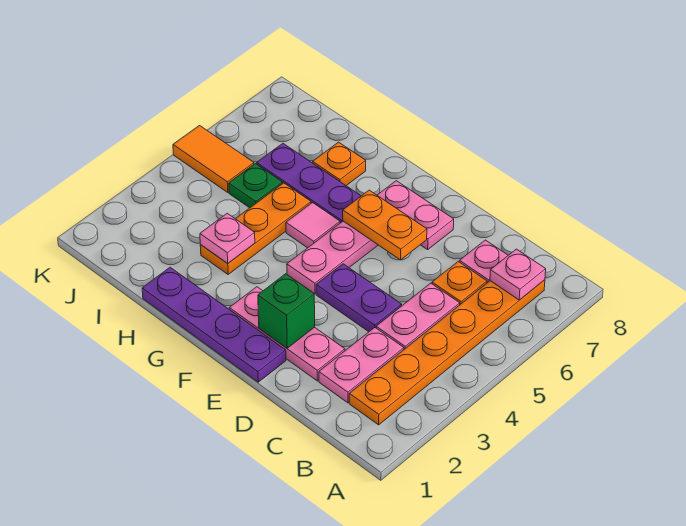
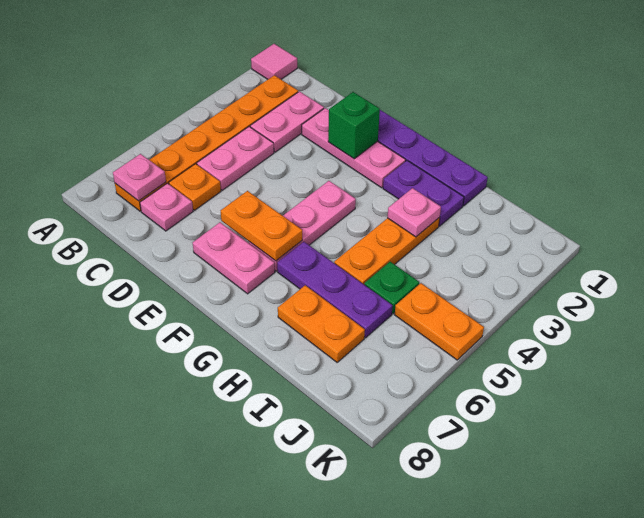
purple plate D4:E4 level 1 -> purple plate G2:H2 level 1
pink tile G5 level 1 -> pink tile A1 level 1
orange plate H7 level 1 -> orange plate H7:I7 level 1
orange tile J5:K5 level 1 -> orange plate J5:K5 level 1

